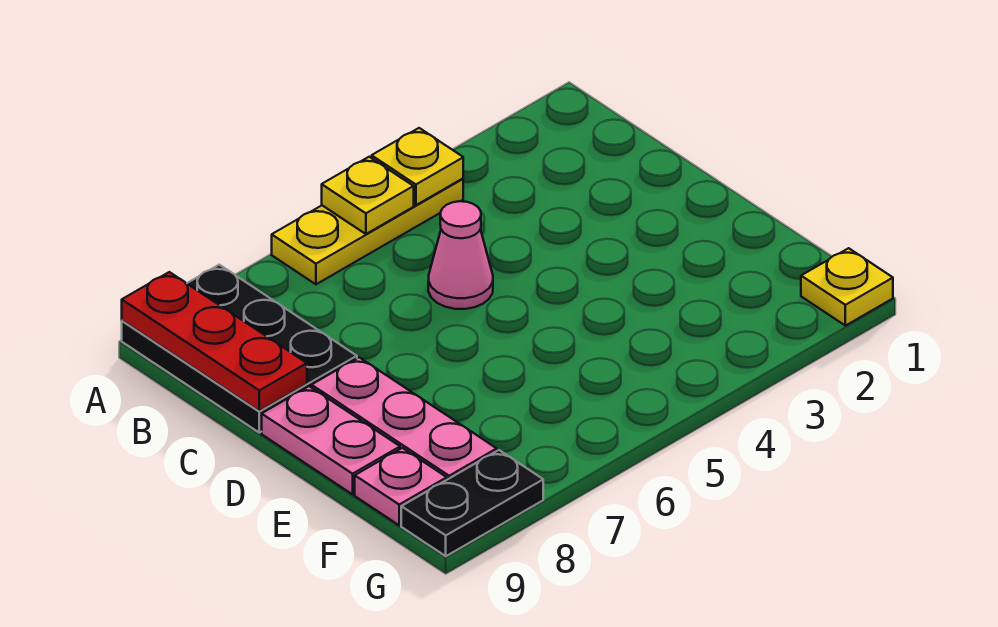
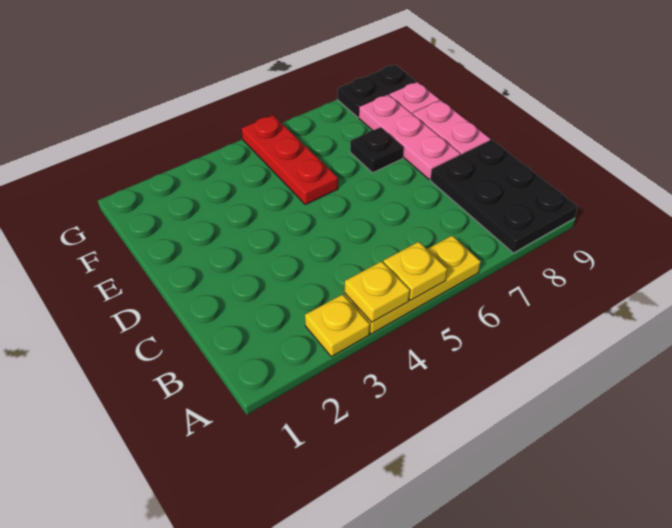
red plate A9:C9 level 2 -> red plate E5:G5 level 1
pink cone C5 level 1 -> none
none -> black plate E7 level 1
yellow plate G1 level 1 -> yellow plate A3 level 1

